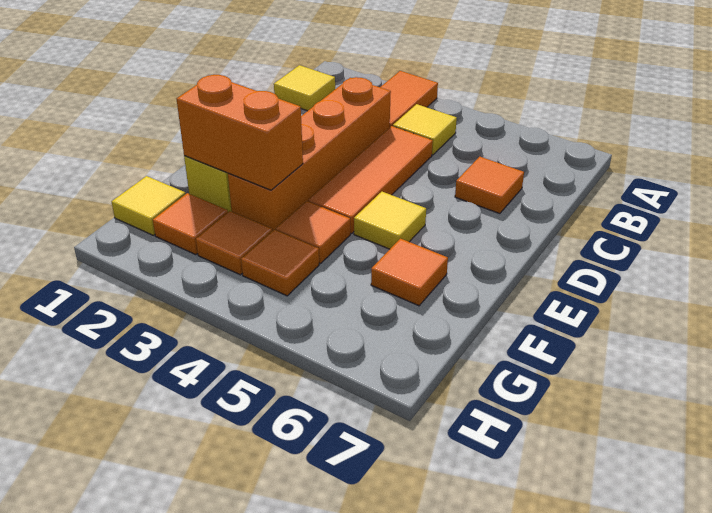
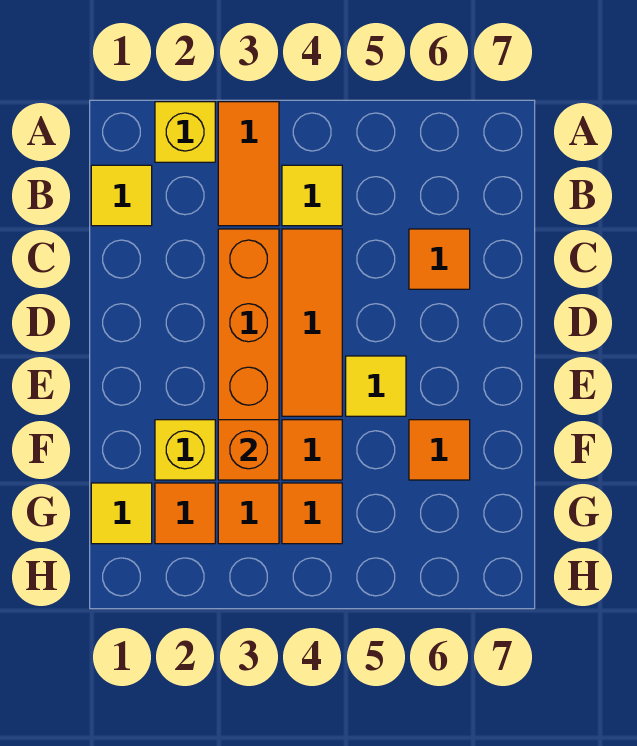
none -> yellow brick A2 level 1
orange brick F2:F3 level 2 -> orange brick F3 level 2

